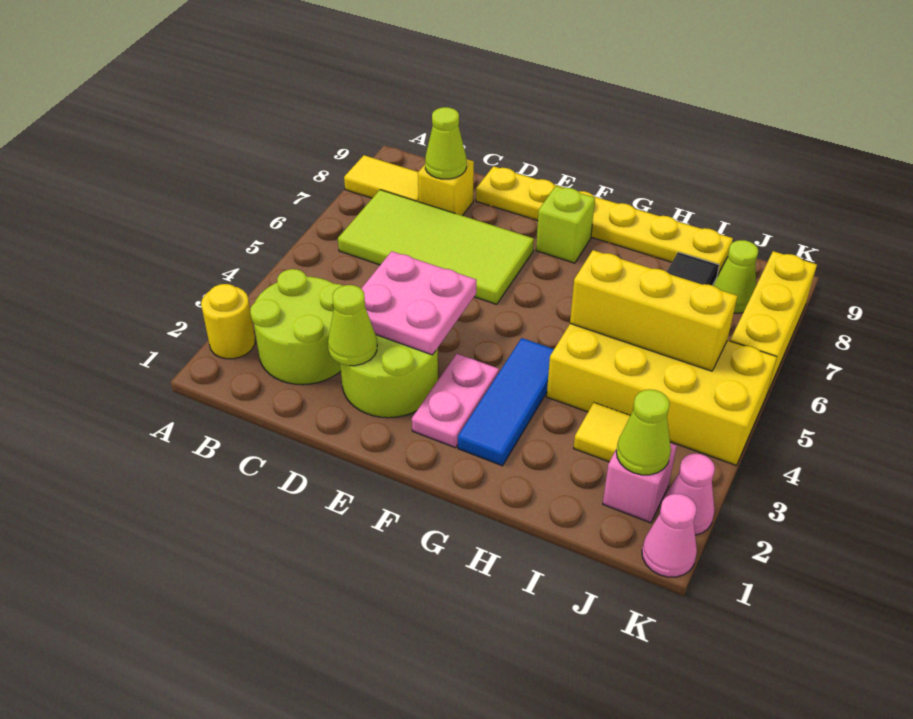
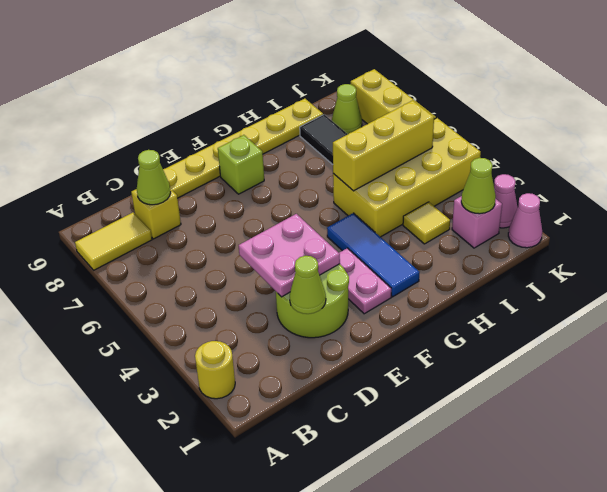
lime round brick B2:C3 level 1 -> none
lime tile B6:E7 level 1 -> none

